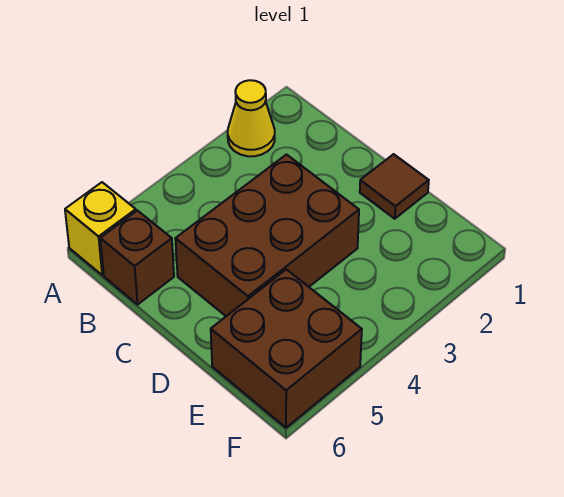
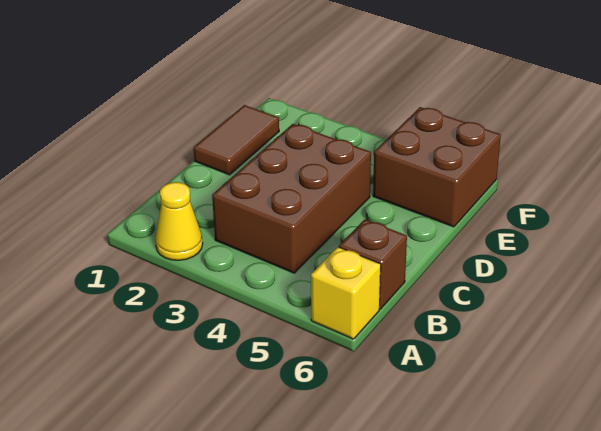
brown brick C3:D5 level 1 -> brown brick B3:D4 level 1
brown tile D1 level 1 -> brown tile D1:E1 level 1

